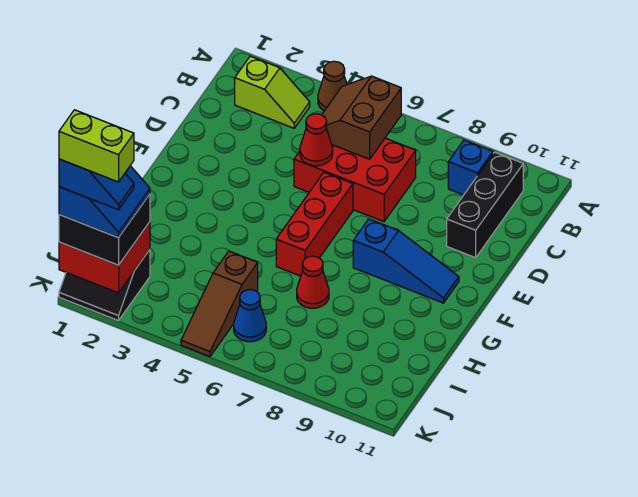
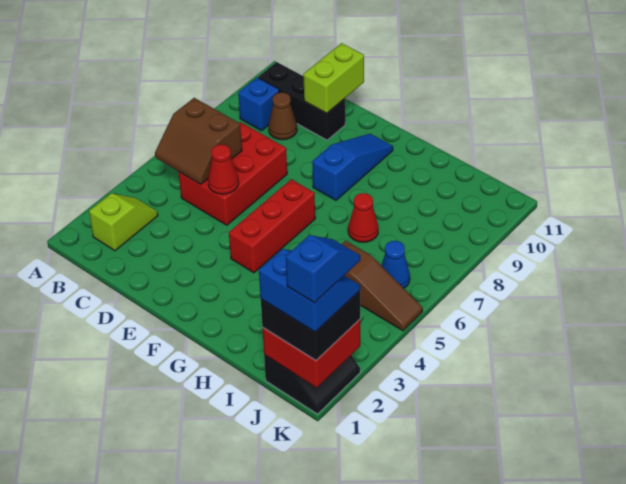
brown cone A4 level 1 -> brown cone C9 level 1
red brick E6:G6 level 1 -> red brick F4:F6 level 1
lime brick K1:K2 level 6 -> lime brick D10:D11 level 2

